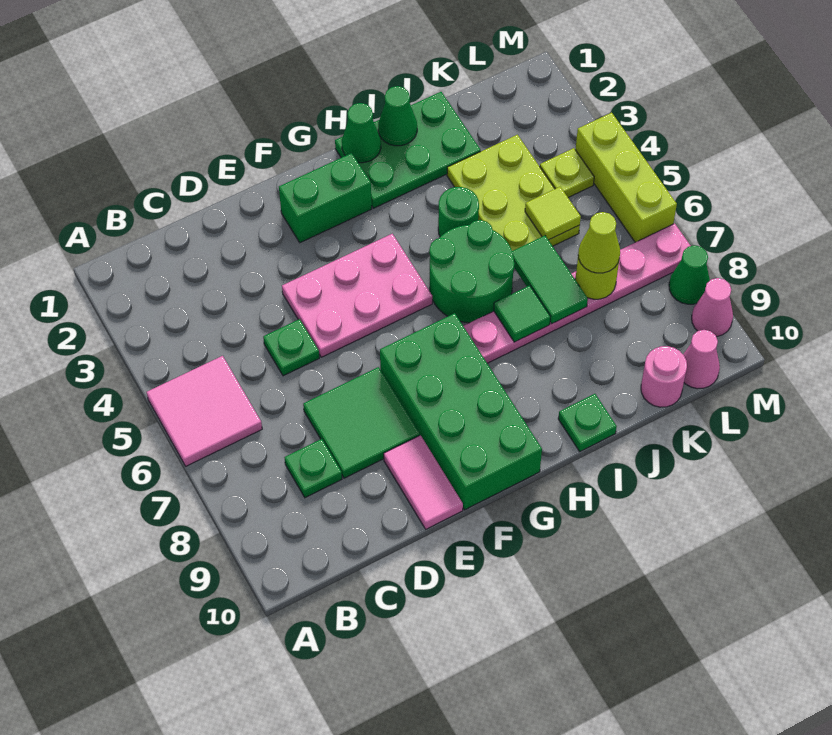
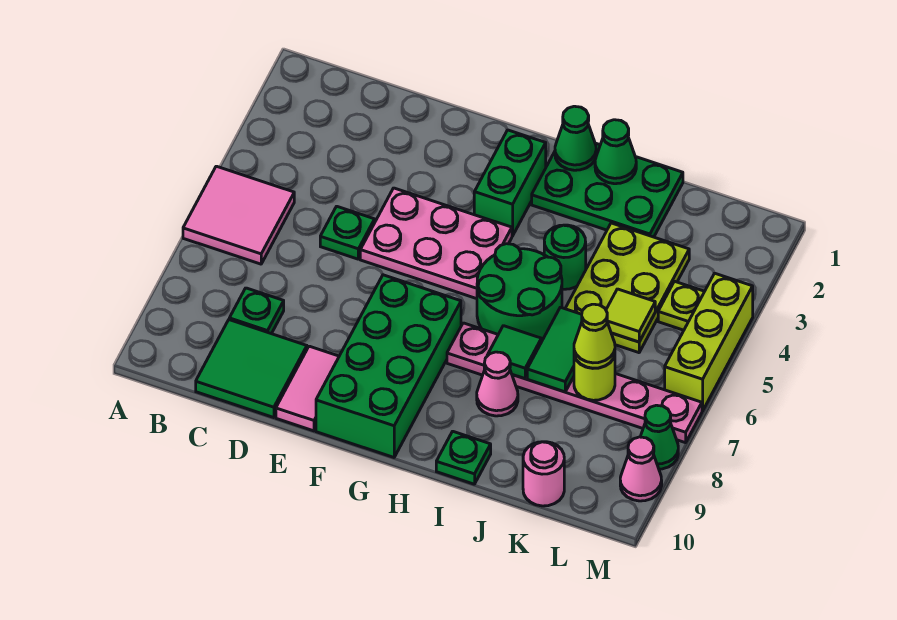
green tile D7:E8 level 1 -> green tile C9:D10 level 1
green brick F2:G2 level 1 -> green brick G2:G3 level 1
pink cone L10 level 1 -> pink cone I8 level 1

